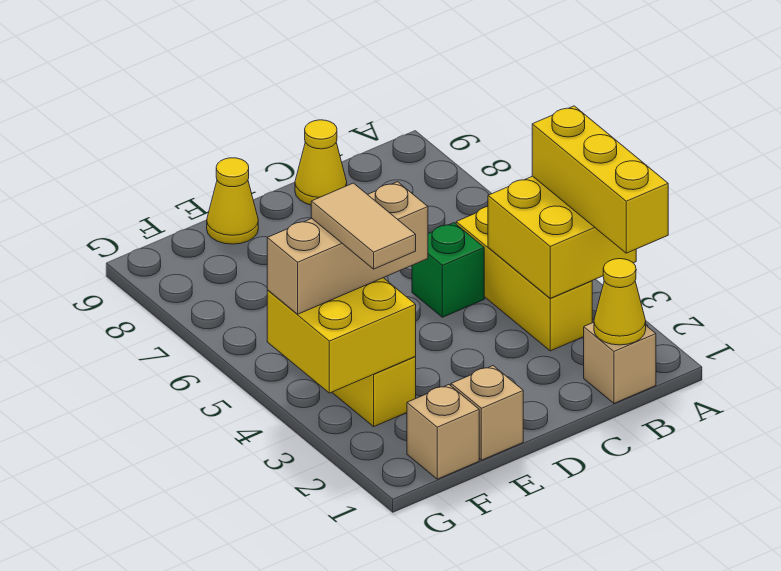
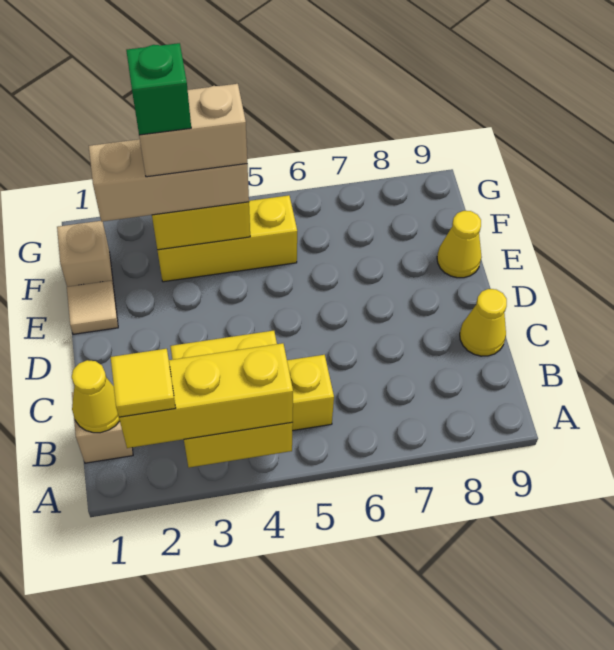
none -> yellow tile A2 level 4
green brick C5 level 1 -> green brick F3 level 5
tan brick E1 level 1 -> tan tile E1 level 1
tan brick E4:G4 level 3 -> tan brick F2:F4 level 3
tan tile F3:F4 level 4 -> tan brick F3:F4 level 4

